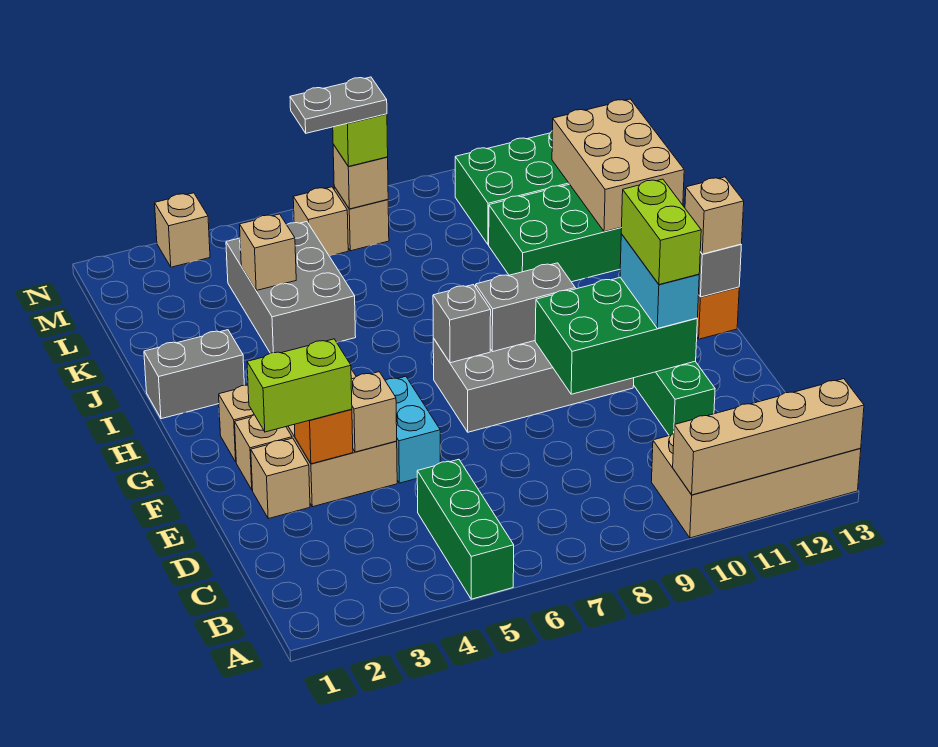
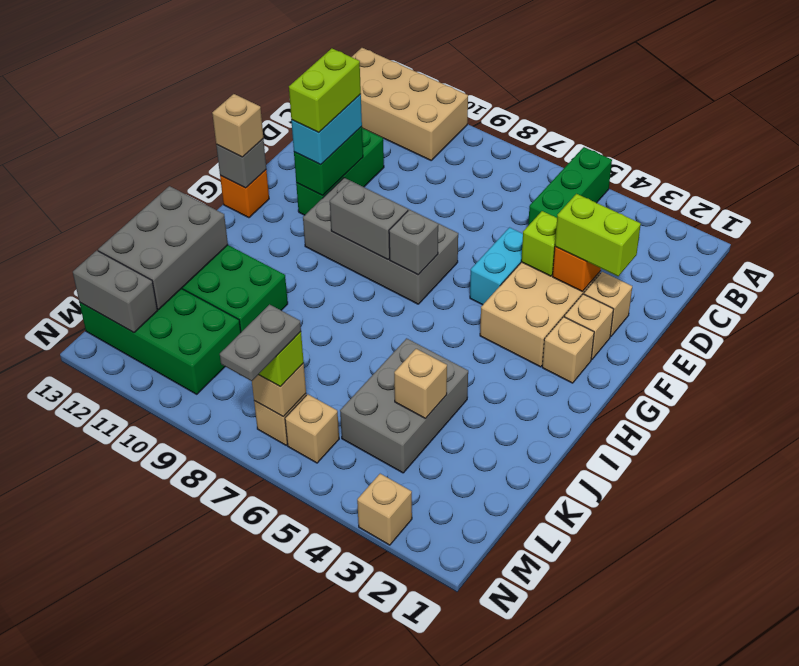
tan brick A10:A13 level 2 -> none
tan brick E4 level 2 -> lime brick E4 level 2
green brick E9:F11 level 2 -> green brick E11:F11 level 2
grey brick I1:I2 level 1 -> grey brick M12:M13 level 2
tan brick J12:L13 level 2 -> grey brick J12:L13 level 2
grey plate M6:M7 level 4 -> grey plate M7:N7 level 4

